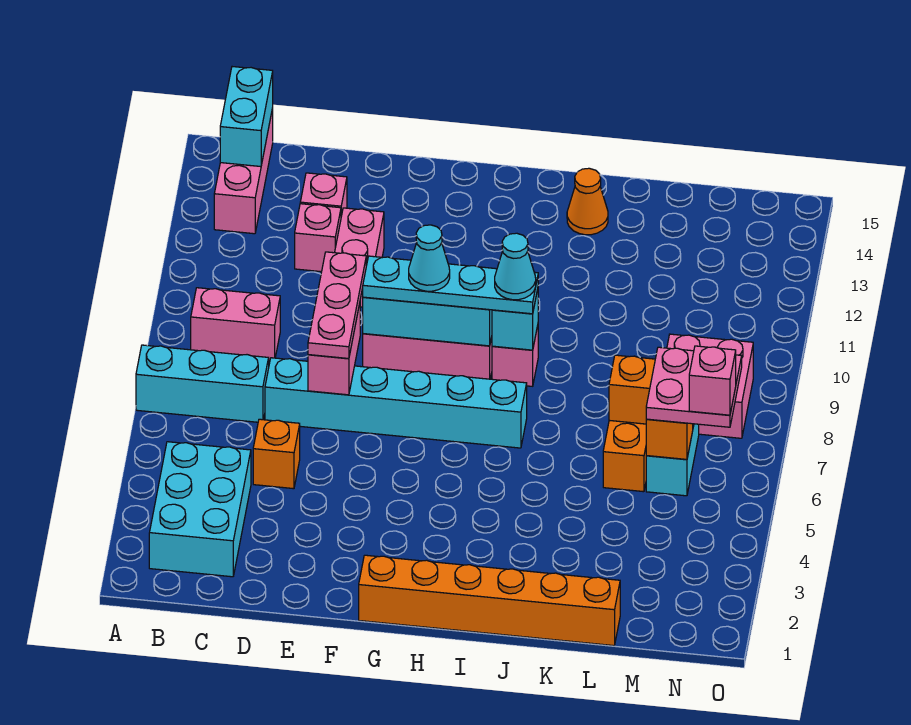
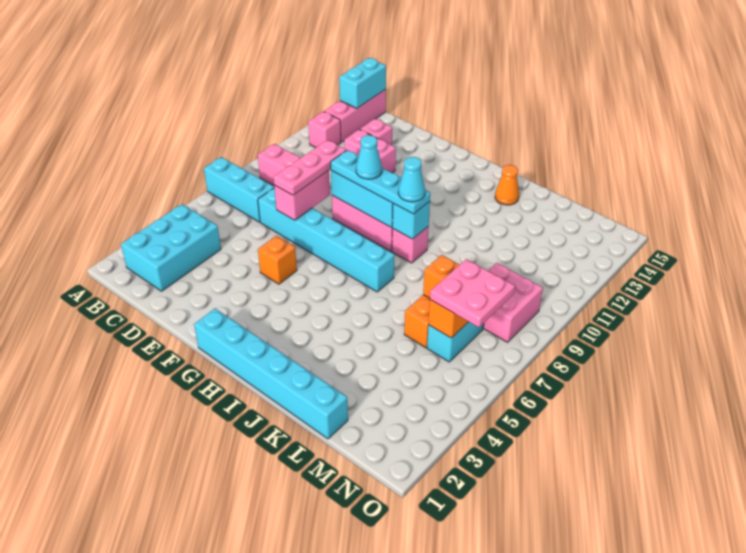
orange brick D5 level 1 -> orange brick F5 level 1
orange brick G1:L1 level 1 -> cyan brick G1:L1 level 1
pink brick N6 level 4 -> pink brick B12 level 1

